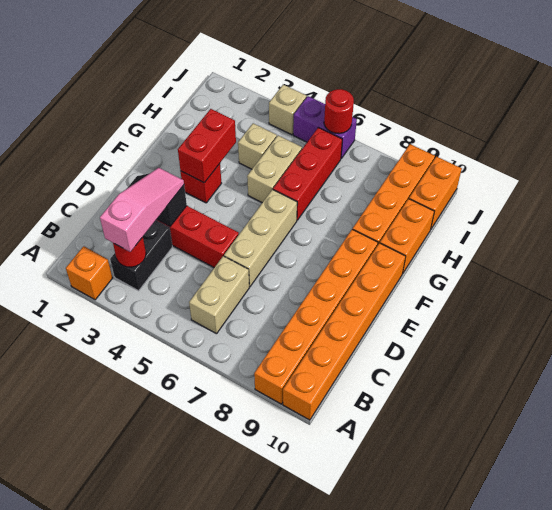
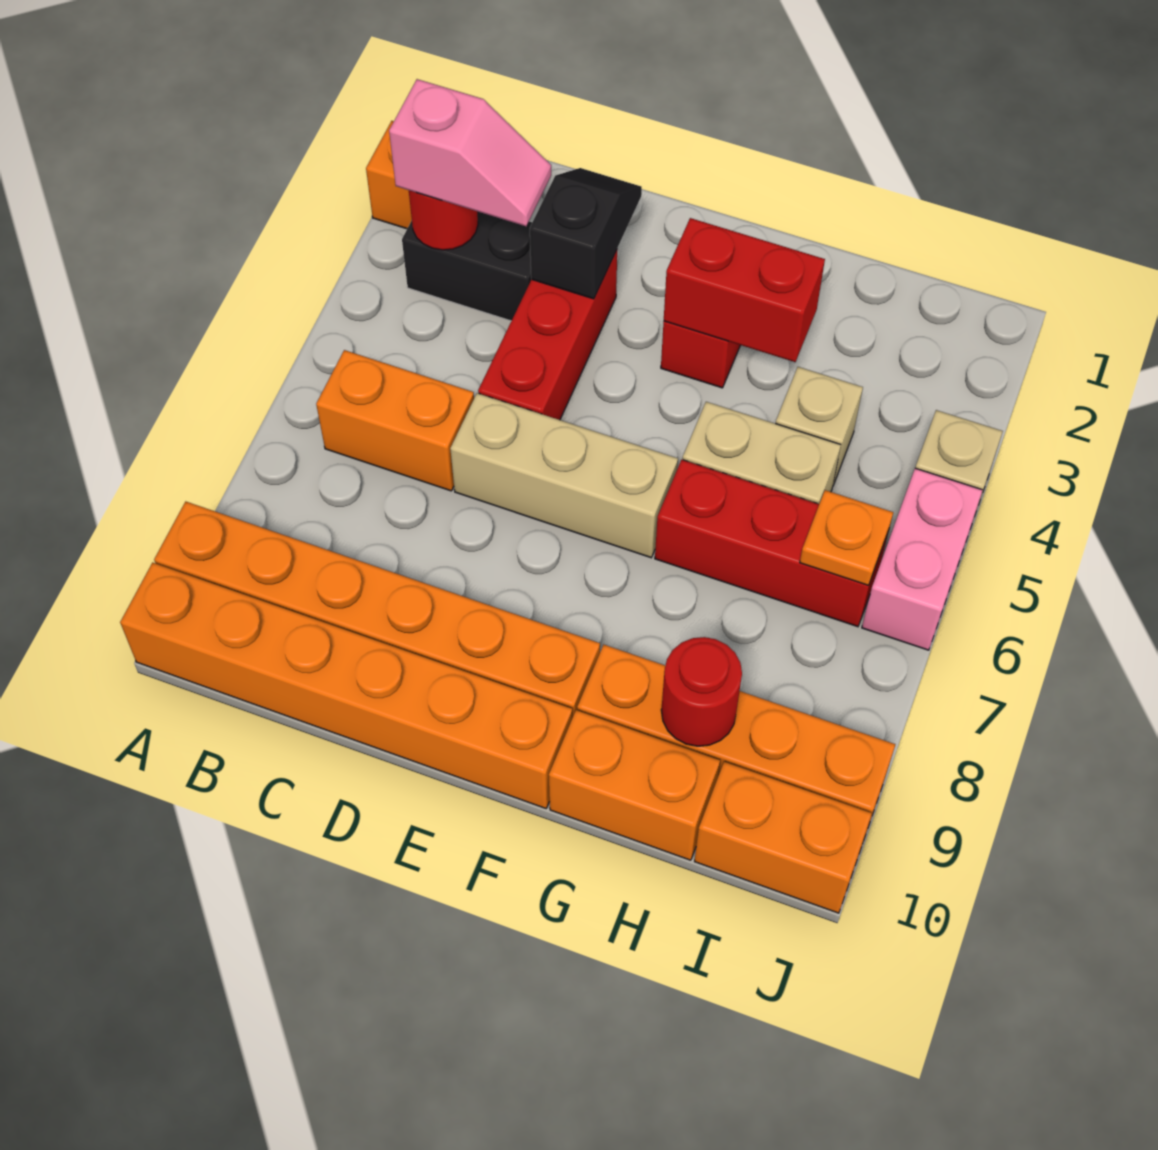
pink slope B3:D3 level 3 top B -> pink slope B3:C3 level 3 top B
tan brick B6:C6 level 1 -> orange brick B6:C6 level 1
none -> orange plate I6 level 2
purple brick J5:J6 level 1 -> pink brick J5:J6 level 1
red round brick J6 level 2 -> red round brick H9 level 2

